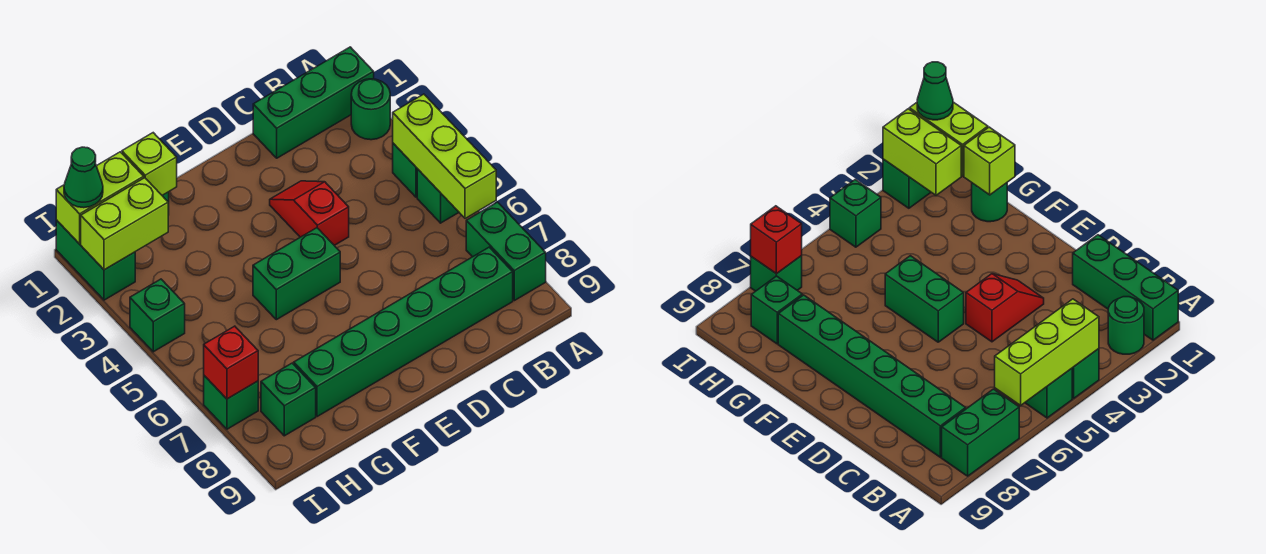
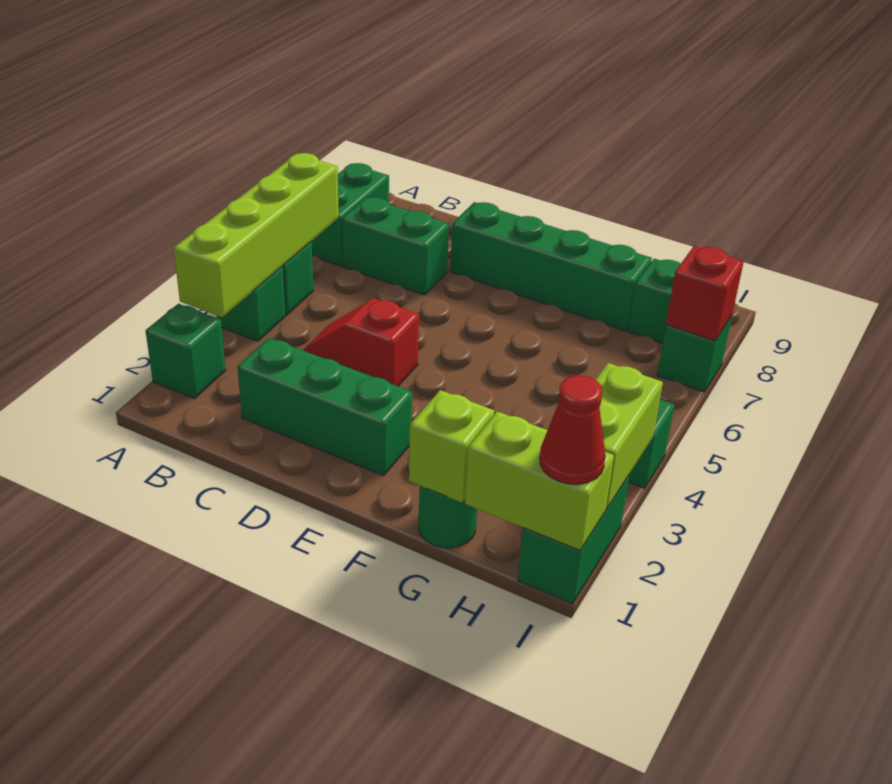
green brick A1:C1 level 1 -> green brick C2:E2 level 1
green round brick A2 level 1 -> green brick A2 level 1
lime brick A4:A6 level 2 -> lime brick A3:A6 level 2
green brick B8:G8 level 1 -> green brick D8:G8 level 1
red slope D3:D4 level 1 top 4 -> red slope C4:D4 level 1 top D
green brick E5:F5 level 1 -> green brick B7:C7 level 1
lime brick H2:I2 level 2 -> lime brick I2:I3 level 2
green cone I1 level 3 -> red cone I1 level 3

